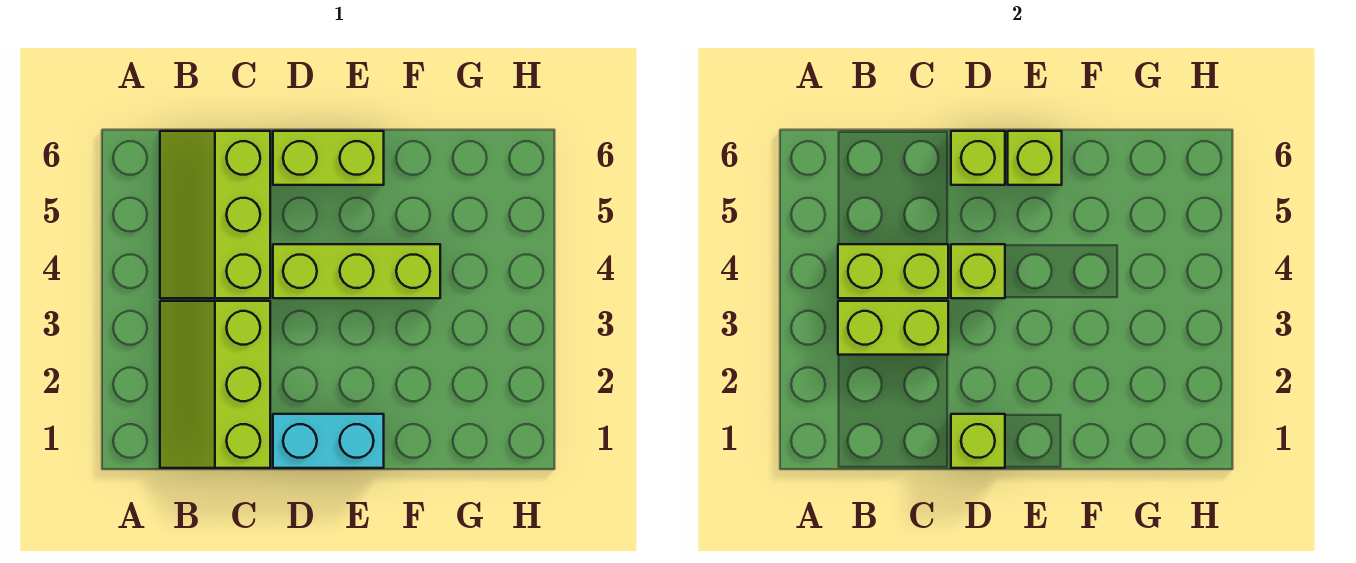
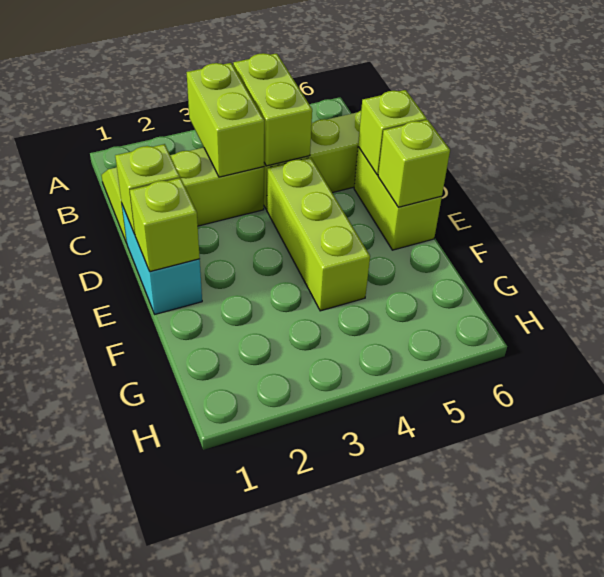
lime brick D4 level 2 -> lime brick E1 level 2

